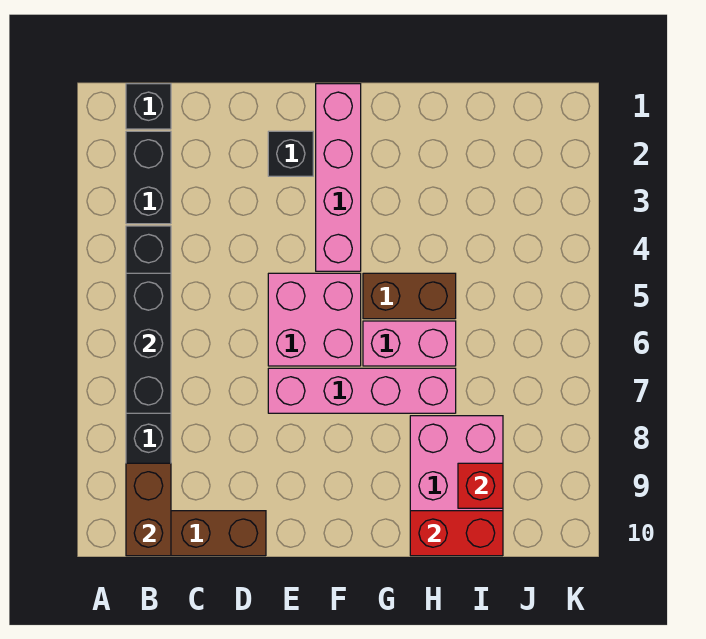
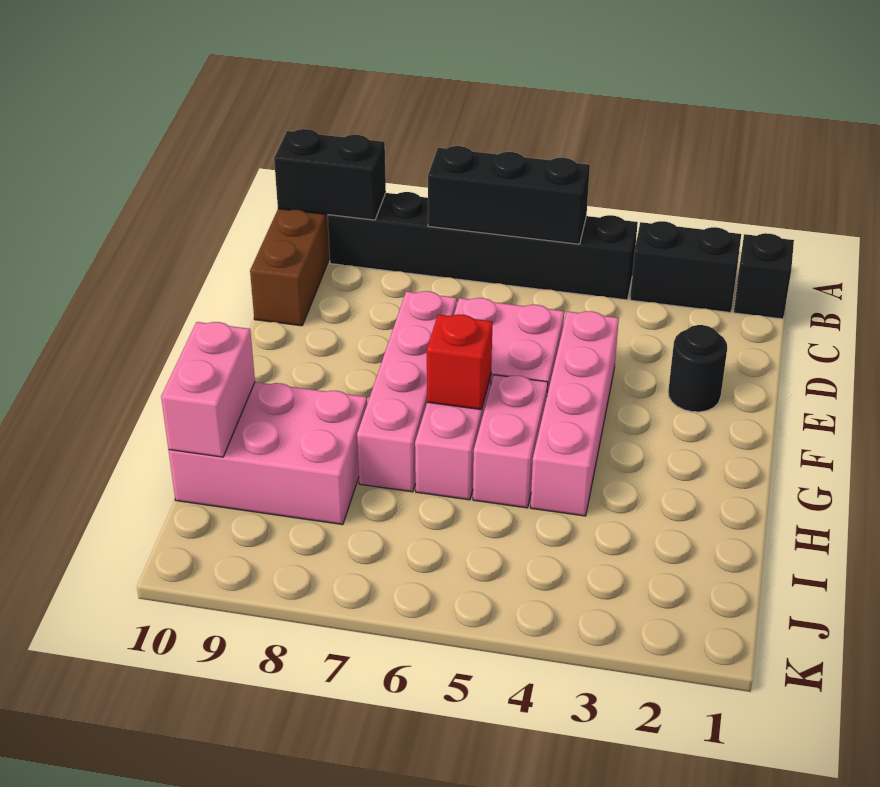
brown brick B9:B10 level 2 -> black brick B9:B10 level 2
black brick E2 level 1 -> black round brick E2 level 1
pink brick F1:F4 level 1 -> pink brick E4:H4 level 1
brown brick G5:H5 level 1 -> pink brick G5:H5 level 1
red brick H10:I10 level 2 -> pink brick H10:I10 level 2
red brick I9 level 2 -> red brick G6 level 2

